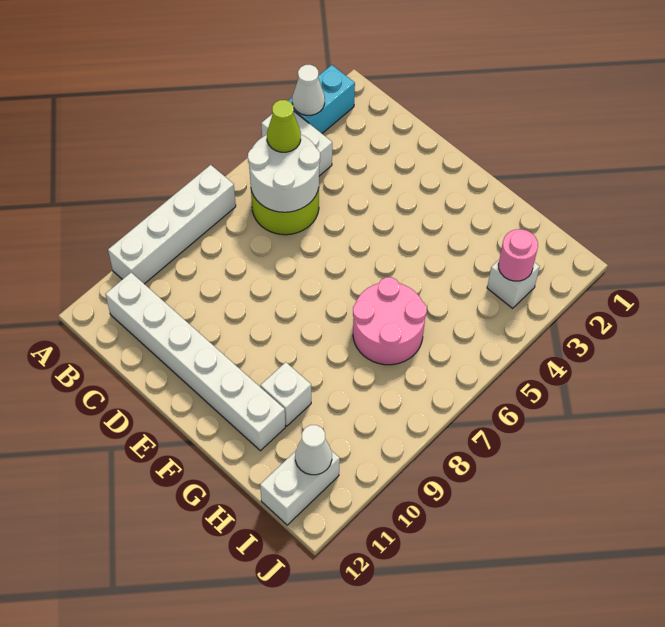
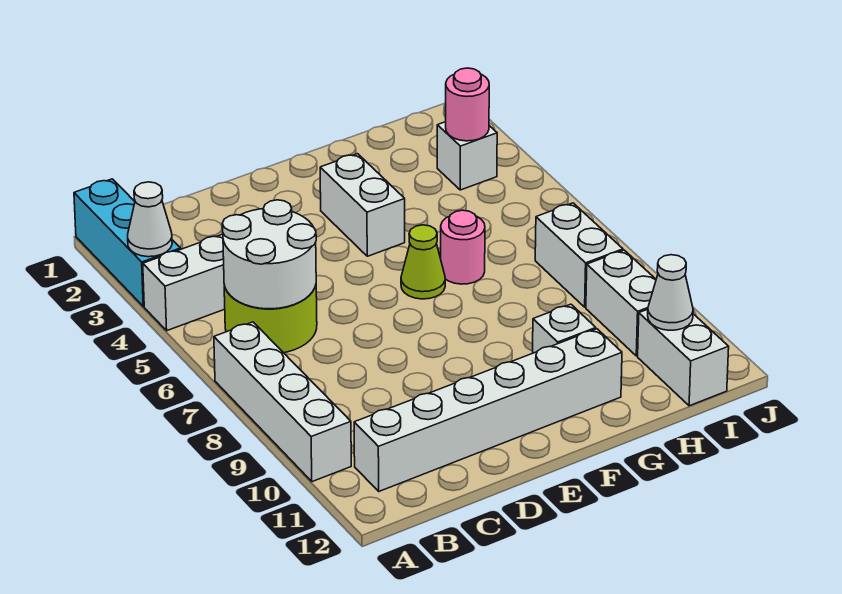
cyan brick A2:A3 level 1 -> cyan brick A1:A3 level 1
lime cone B5 level 3 -> lime cone F6 level 1
none -> white brick F3:F4 level 1
pink round brick G6:H7 level 1 -> pink round brick G6 level 1
none -> white brick I7:I8 level 1
none -> white brick I9:I10 level 1

